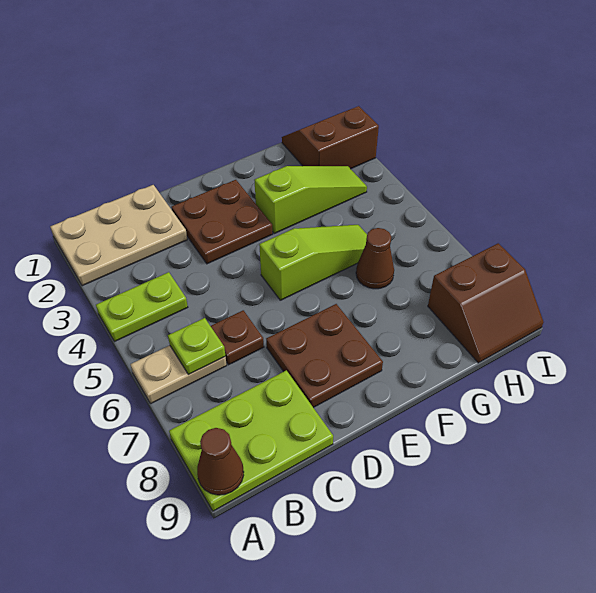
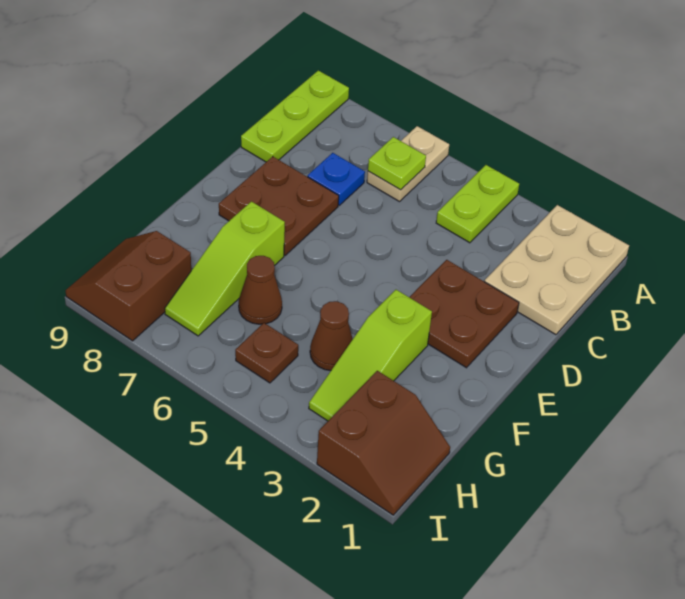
lime plate A8:C9 level 1 -> lime plate A9:C9 level 1
brown cone A9 level 2 -> brown cone G4 level 1
brown plate C6 level 1 -> brown plate H5 level 1
none -> blue plate C7 level 1
lime slope E5:G5 level 1 top E -> lime slope F7:H7 level 1 top F

